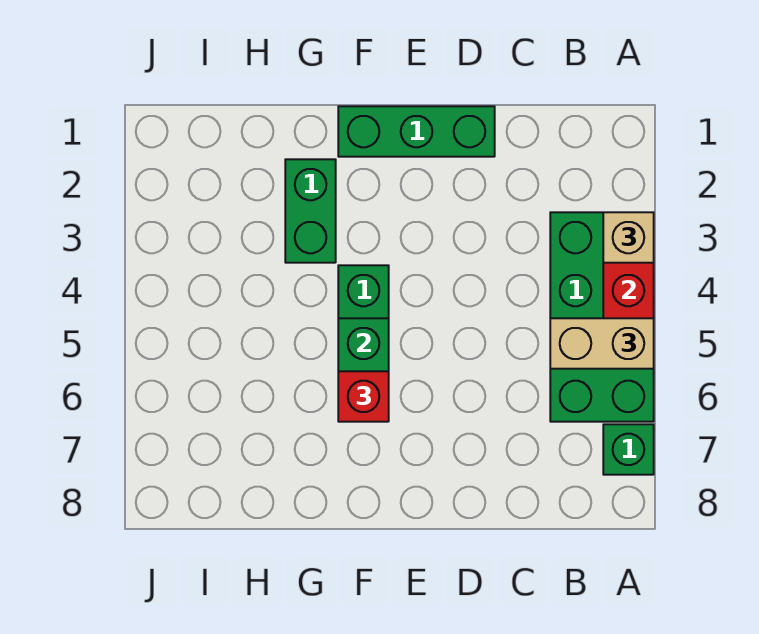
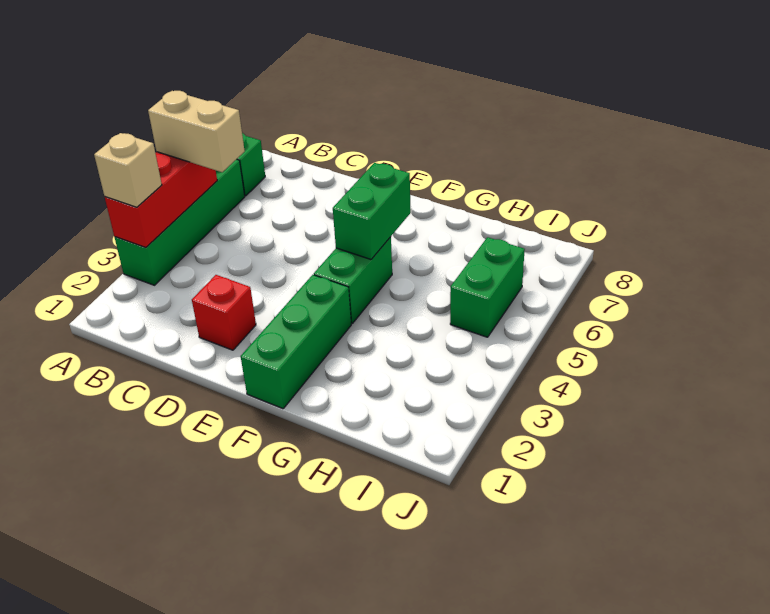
green brick A3:B6 level 1 -> green brick A3:A6 level 1
green brick D1:F1 level 1 -> green brick F1:F3 level 1
red brick F6 level 3 -> red brick D2 level 1
green brick G2:G3 level 1 -> green brick I5:I6 level 1

